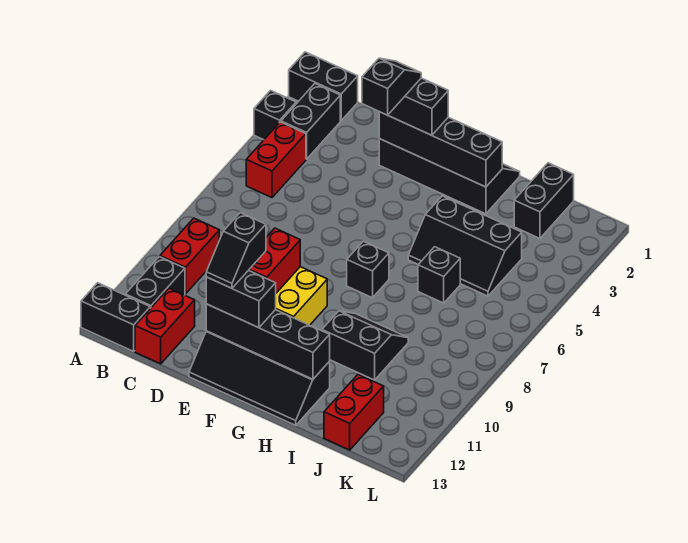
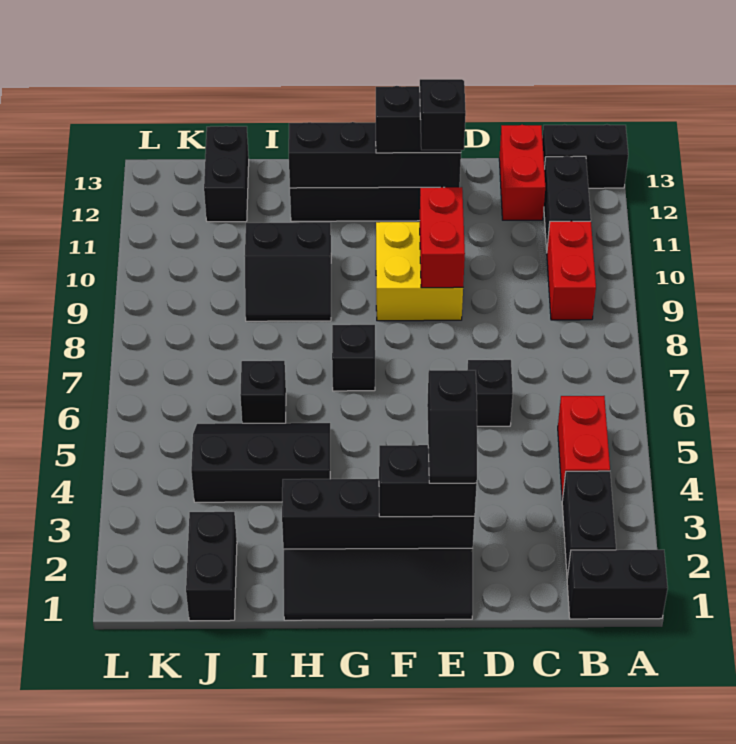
black brick A3 level 1 -> black brick D6 level 1
red brick J12:J13 level 1 -> black brick J12:J13 level 1

